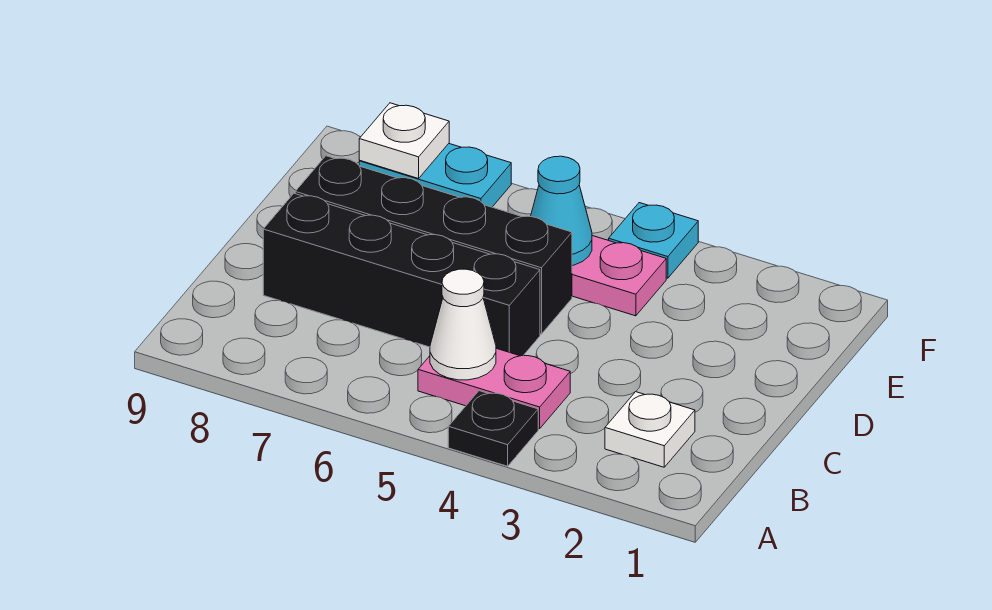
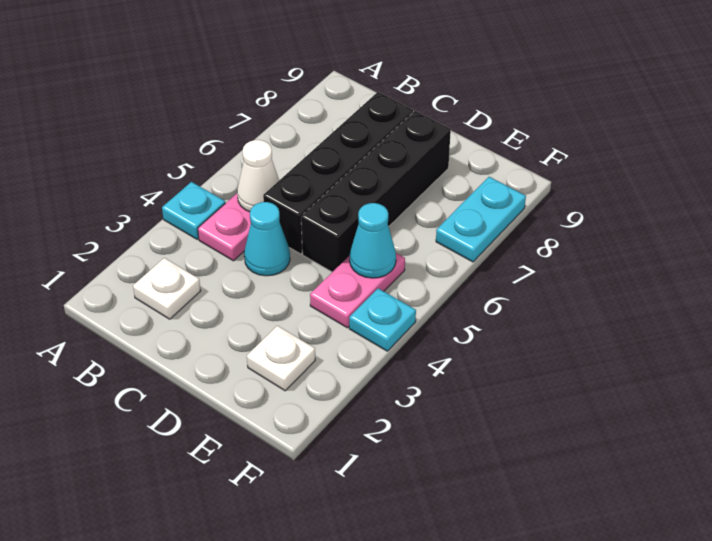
black plate A4 level 1 -> cyan plate A4 level 1
none -> cyan cone C4 level 1
white plate F8 level 2 -> white plate E2 level 1

